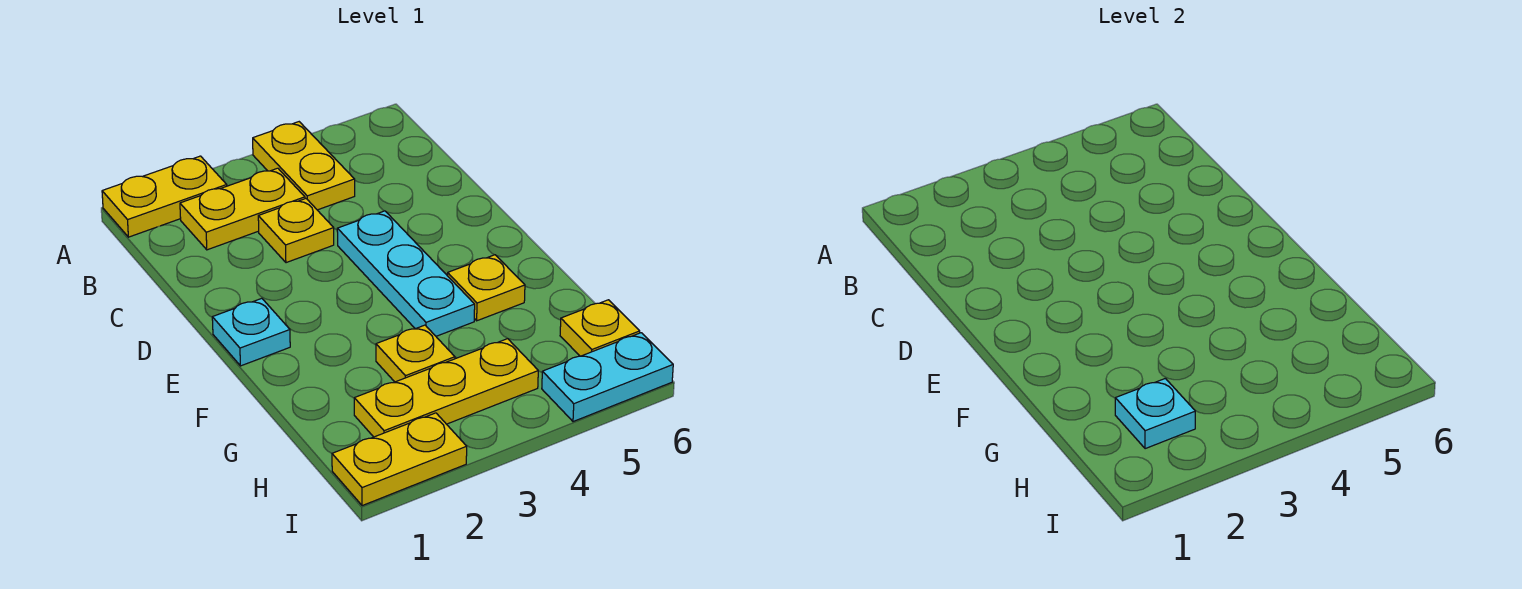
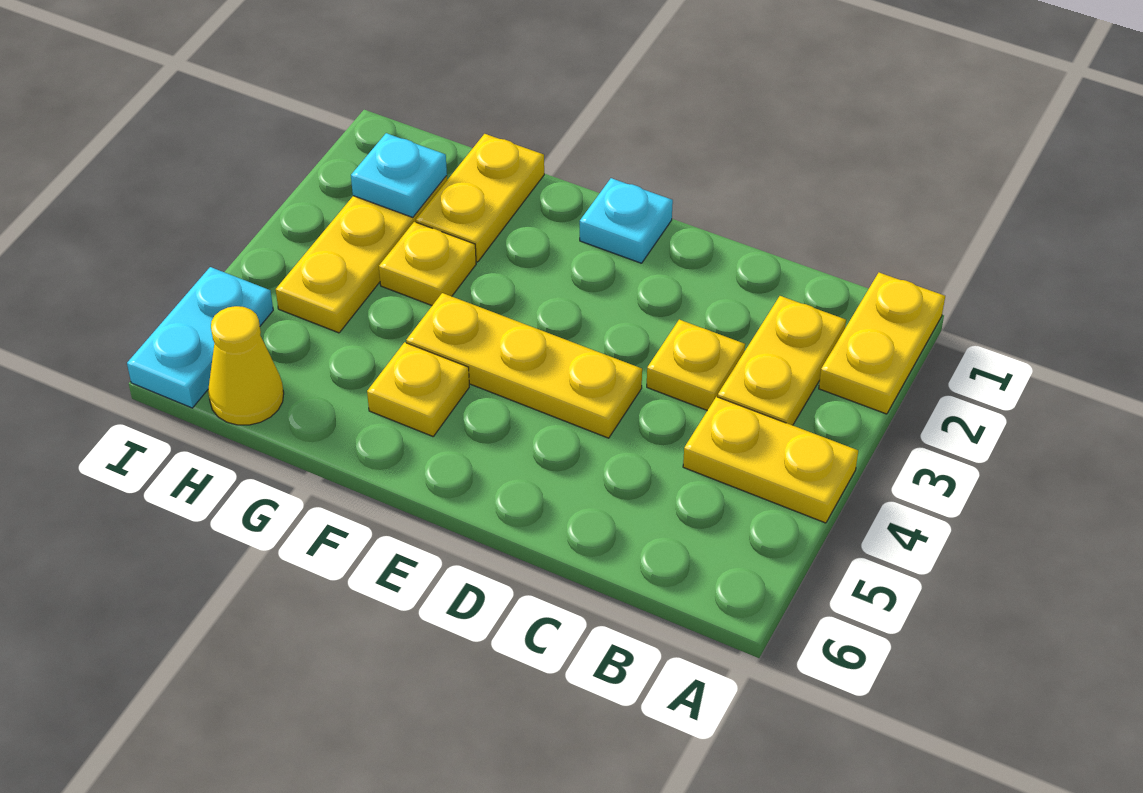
cyan plate D4:F4 level 1 -> yellow plate D4:F4 level 1
yellow plate H6 level 1 -> yellow cone H6 level 1
yellow plate I1:I2 level 1 -> yellow plate G1:G2 level 1

